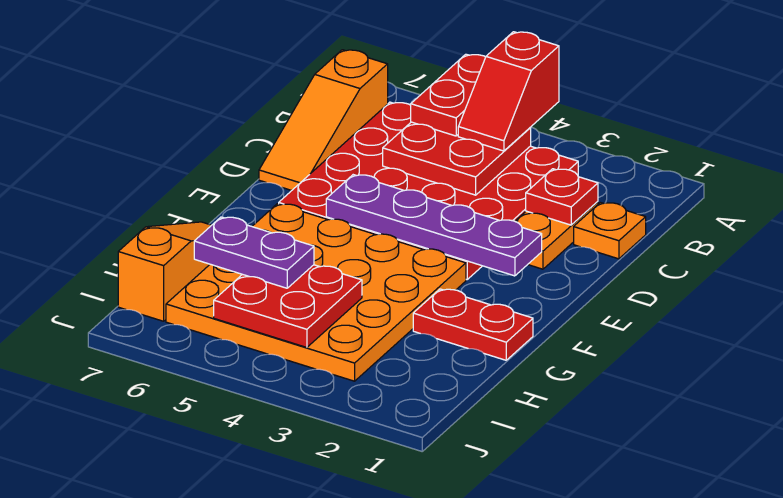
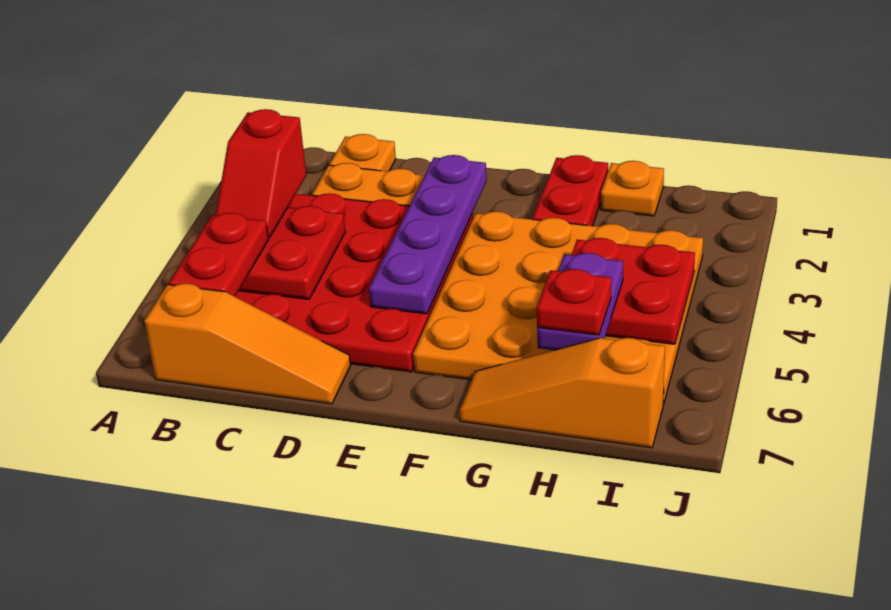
red slope A4:B4 level 3 top A -> red slope B3:B4 level 3 top 3
red plate A5:B5 level 3 -> red plate B5:B6 level 3
red plate C2 level 2 -> red plate H6 level 4
none -> orange plate H1 level 1

